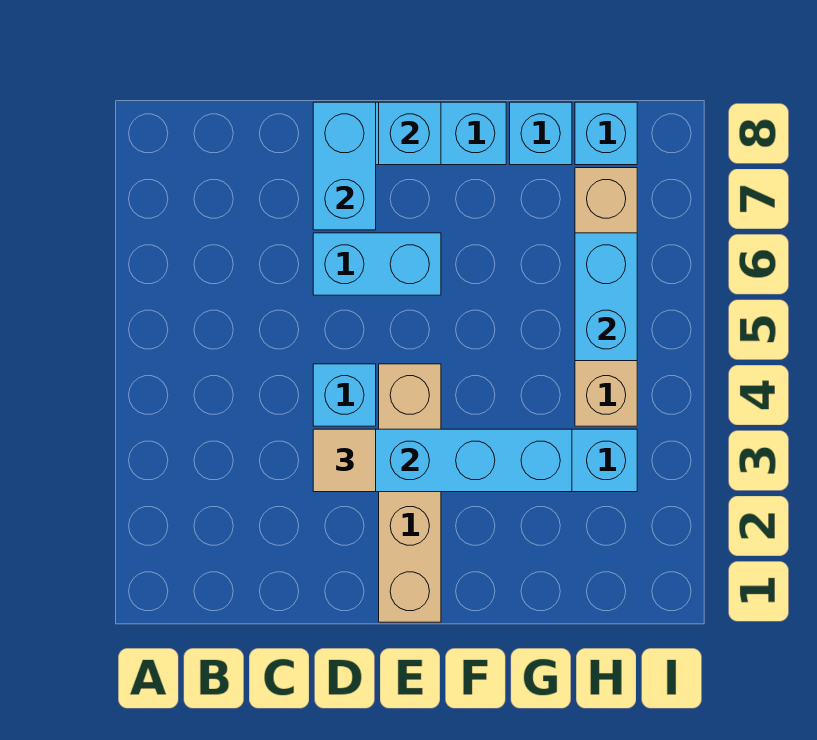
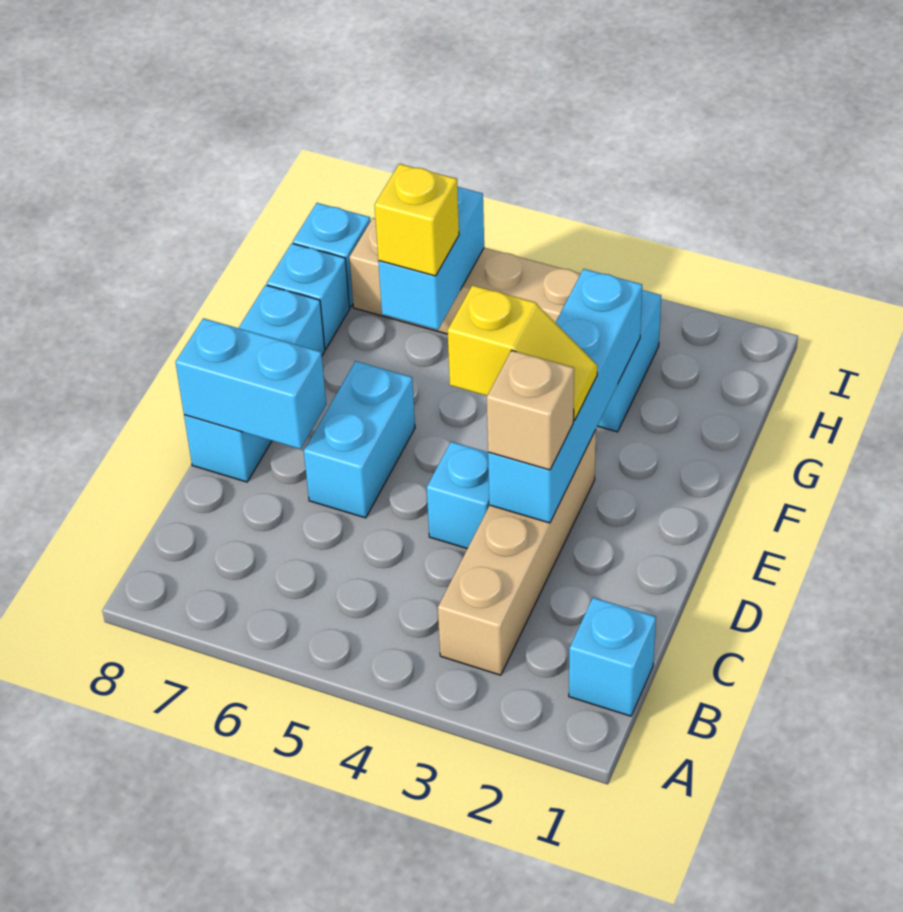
tan tile D3 level 3 -> tan brick D3 level 3
tan brick E1:E4 level 1 -> tan brick B3:E3 level 1
none -> yellow slope E3:E4 level 3 top 4
cyan brick E8 level 2 -> cyan brick B1 level 1
none -> yellow brick G6 level 3
cyan brick H5:H6 level 2 -> cyan brick G6:H6 level 2

